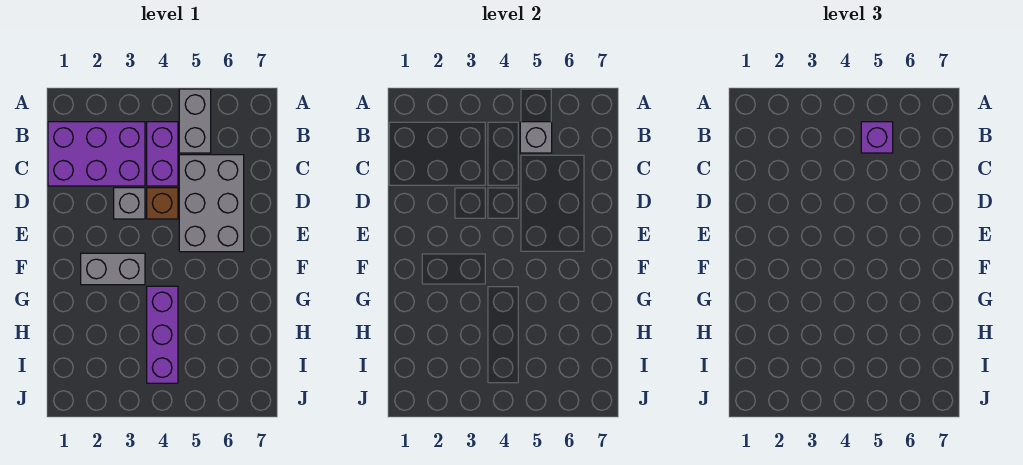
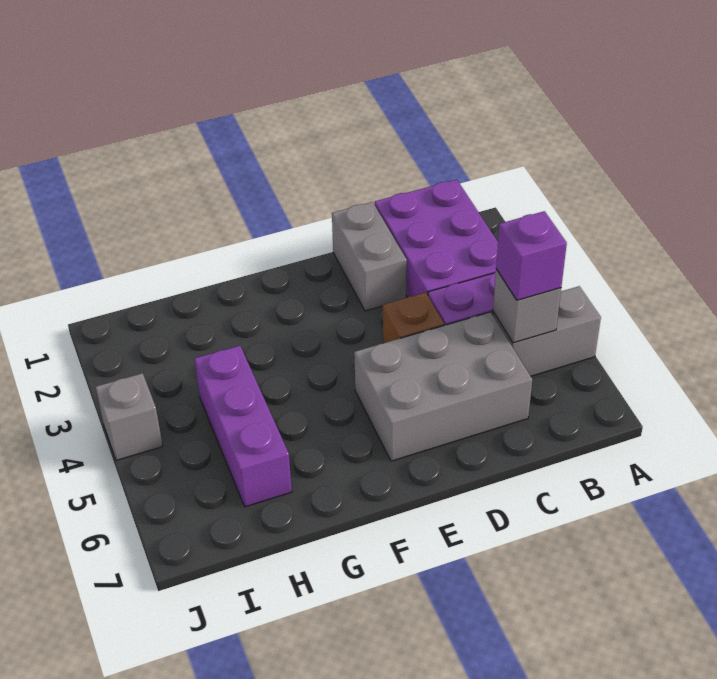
grey brick D3 level 1 -> grey brick J4 level 1
grey brick F2:F3 level 1 -> grey brick D1:D2 level 1
purple brick G4:I4 level 1 -> purple brick H4:H6 level 1

